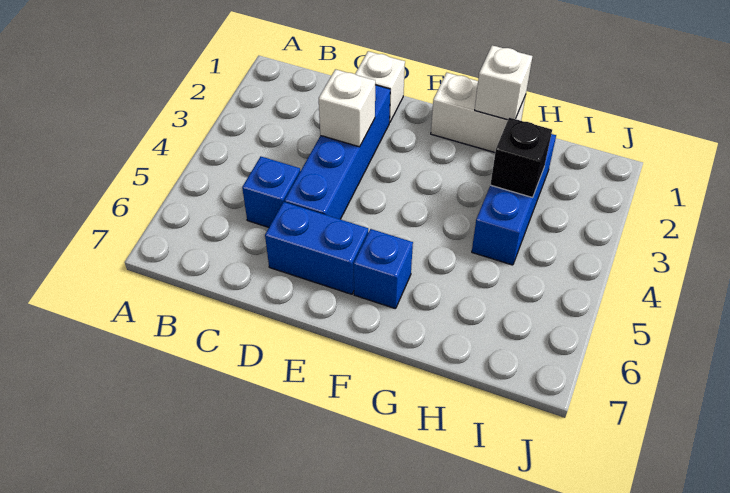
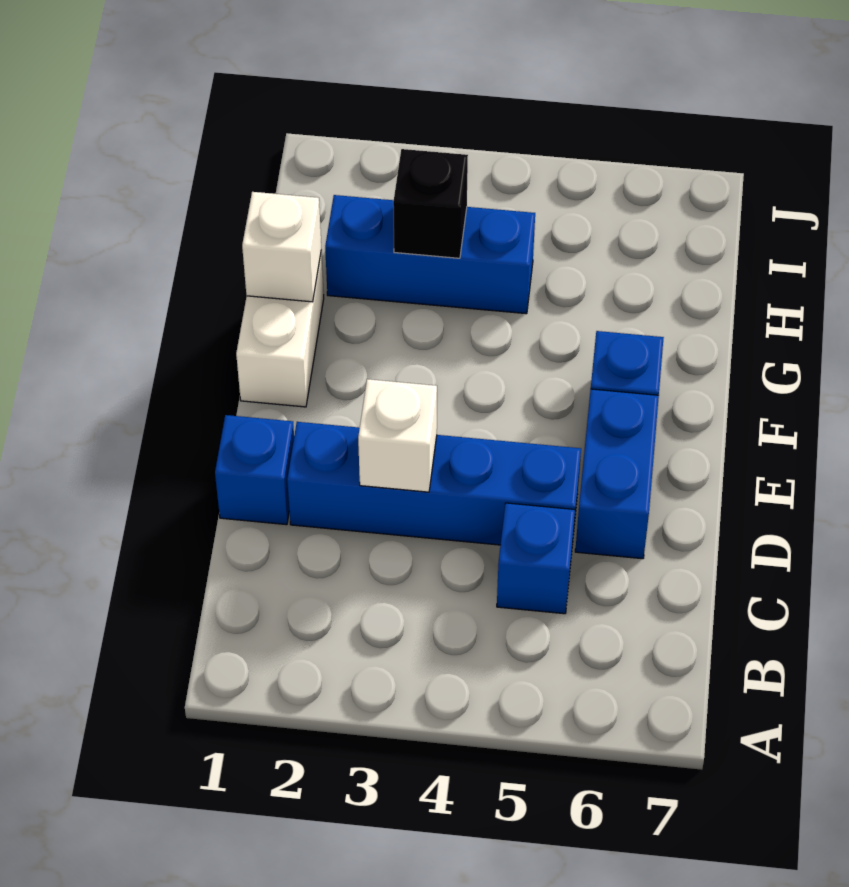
white brick D1 level 1 -> blue brick D1 level 1

